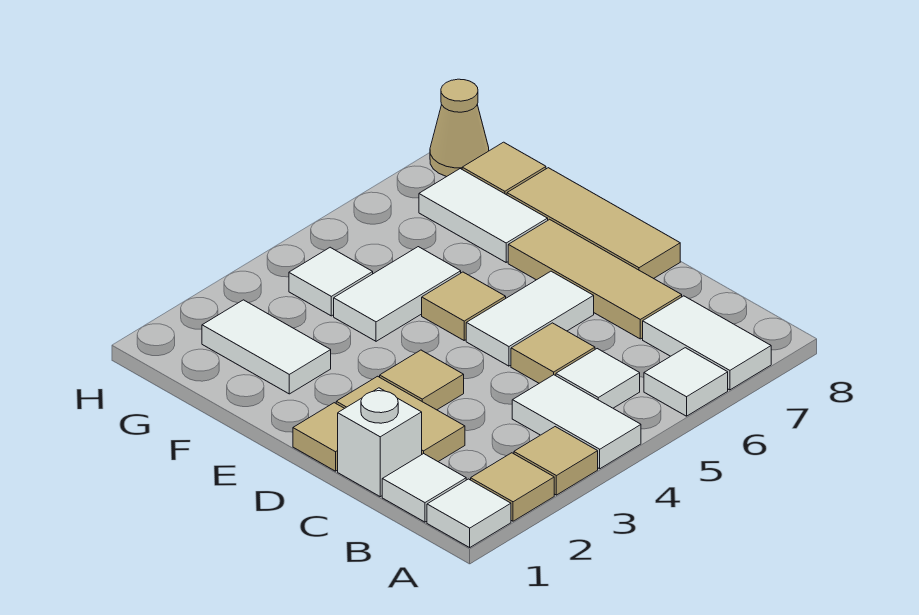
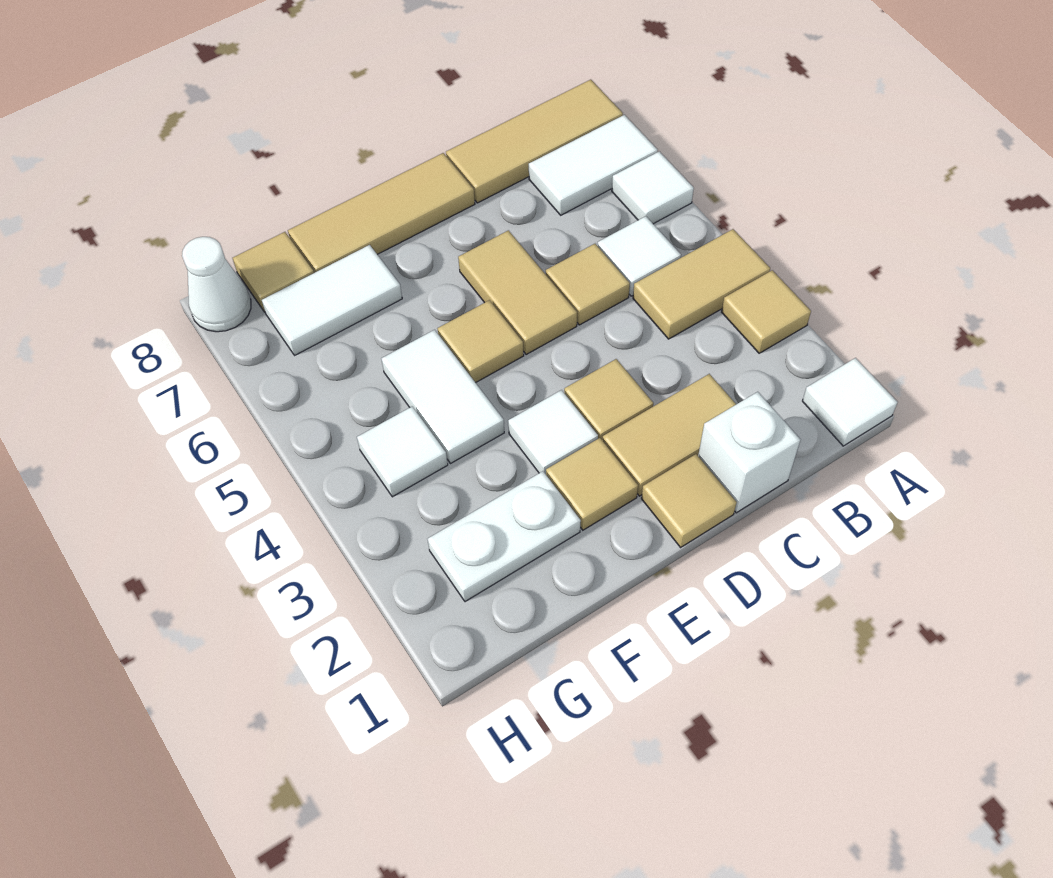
tan tile A2 level 1 -> tan tile E2 level 1
white tile A4:B4 level 1 -> tan tile A4:B4 level 1
white tile B1 level 1 -> white tile E3 level 1
tan tile C7:E7 level 1 -> tan tile A8:C8 level 1
white tile D5:D6 level 1 -> tan tile D5:D6 level 1
white tile F2:G2 level 1 -> white plate F2:G2 level 1
tan cone H8 level 1 -> white cone H8 level 1

